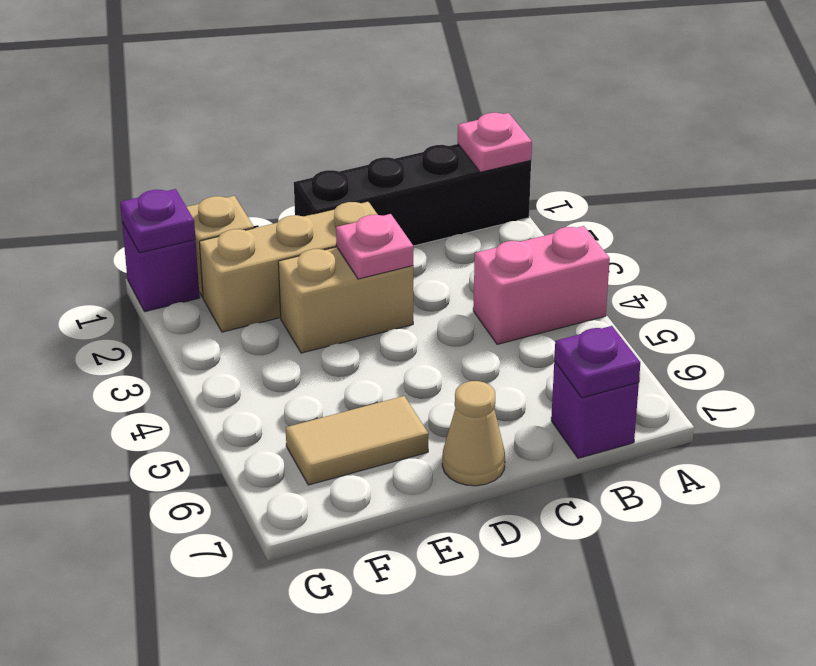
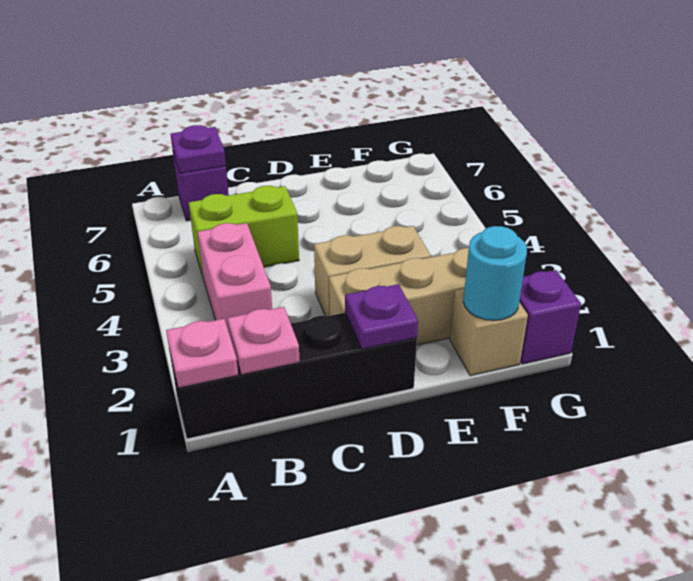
pink brick A4:B4 level 1 -> pink brick B3:B4 level 1
none -> lime brick B5:C5 level 1
pink plate D3 level 2 -> pink plate B1 level 2
tan cone D7 level 1 -> none
tan tile E6:F6 level 1 -> none
none -> cyan round brick F1 level 2
purple plate G1 level 2 -> purple plate D1 level 2

